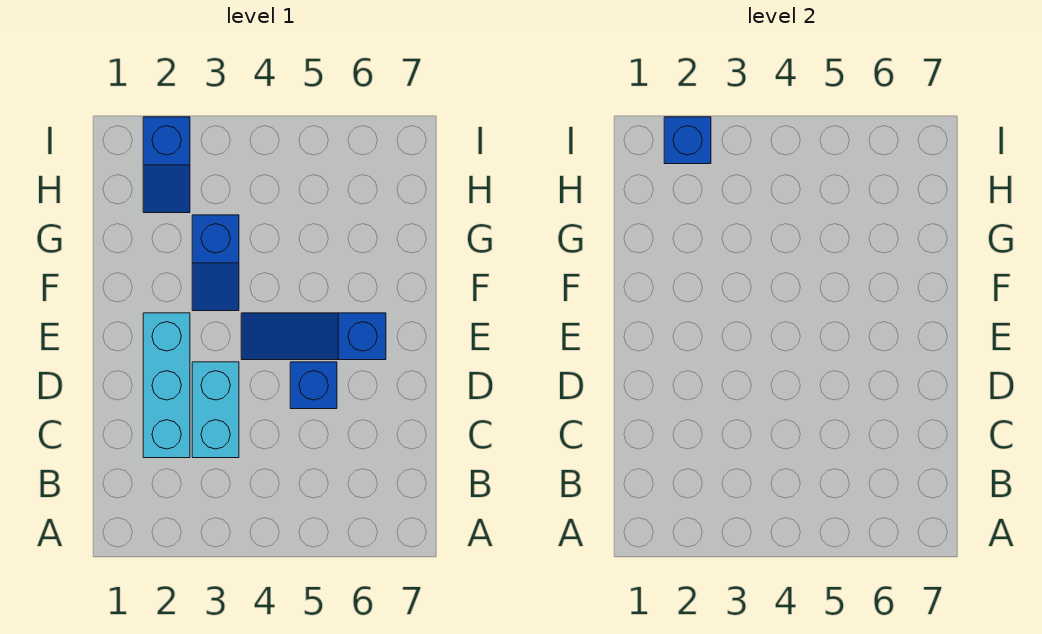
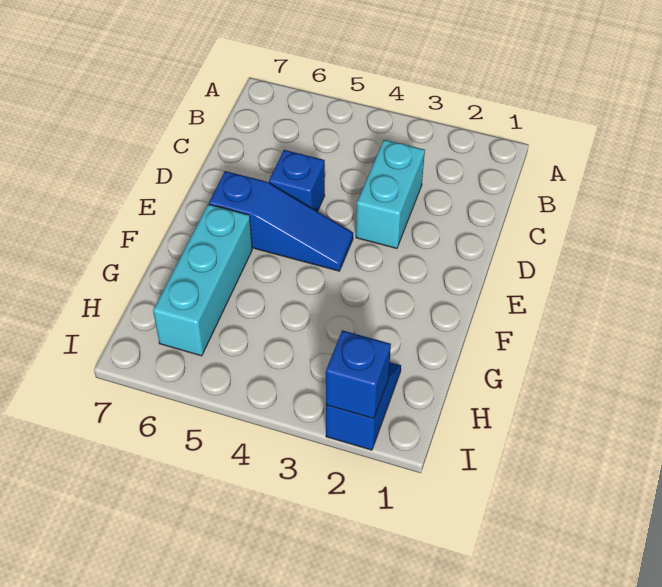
cyan brick C2:E2 level 1 -> cyan brick F6:H6 level 1
blue slope F3:G3 level 1 top G -> none

